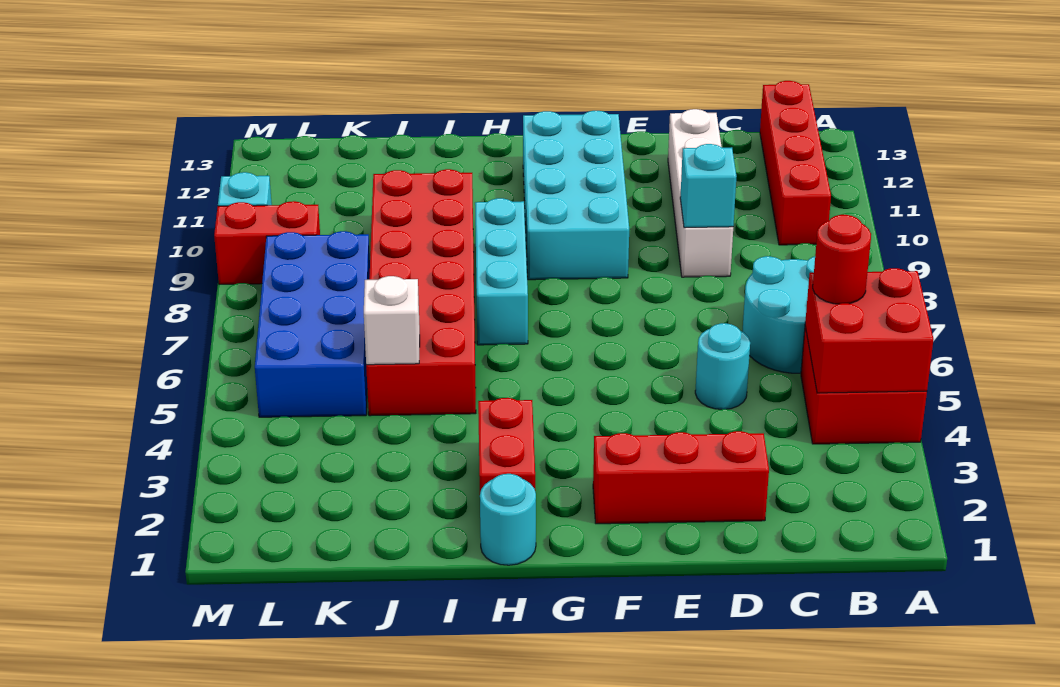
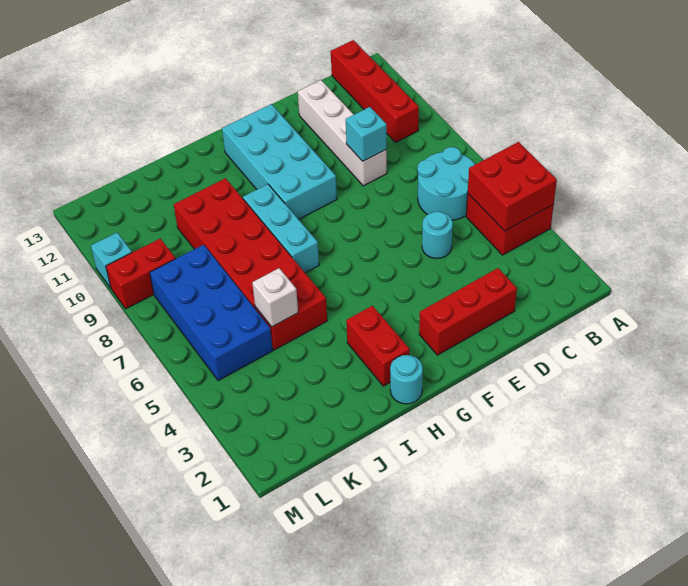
red round brick B5 level 3 -> none

